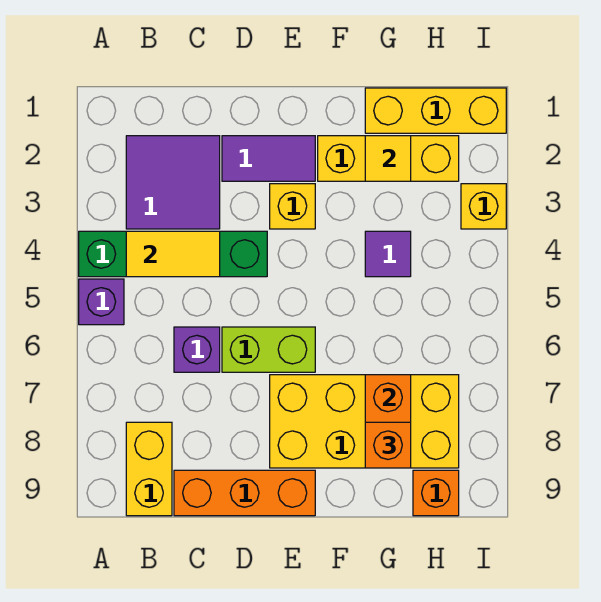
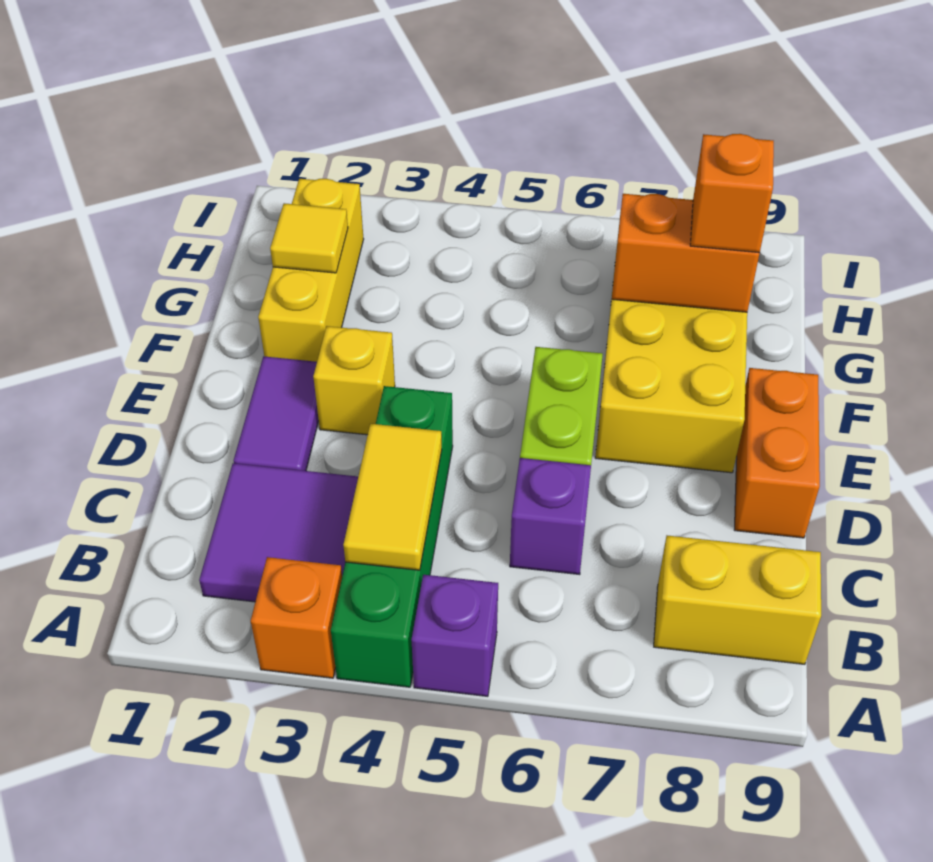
orange brick C9:E9 level 1 -> orange brick D9:E9 level 1
yellow brick G1:I1 level 1 -> none
purple tile G4 level 1 -> none
orange brick H9 level 1 -> orange brick A3 level 1
yellow brick I3 level 1 -> none

